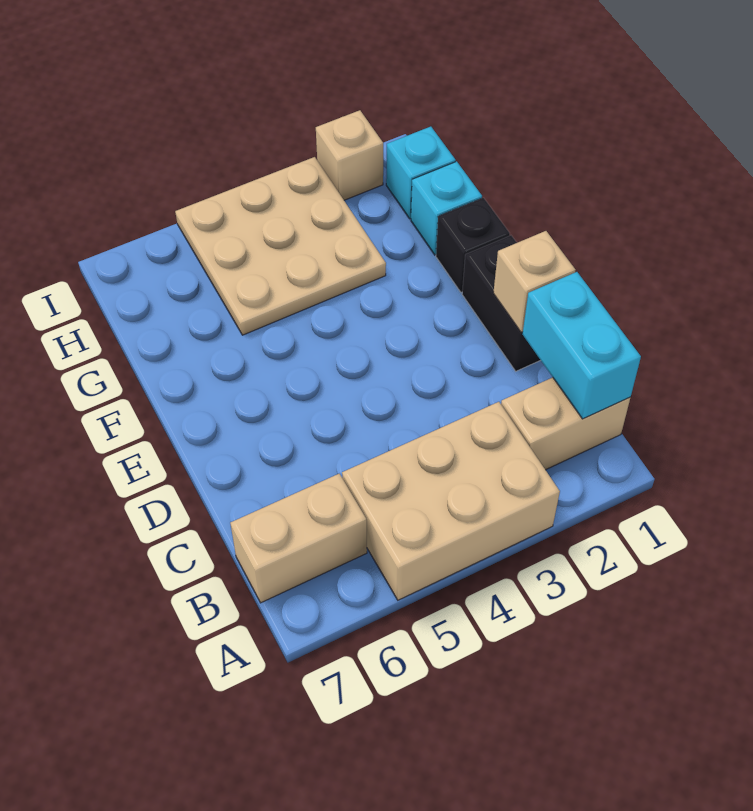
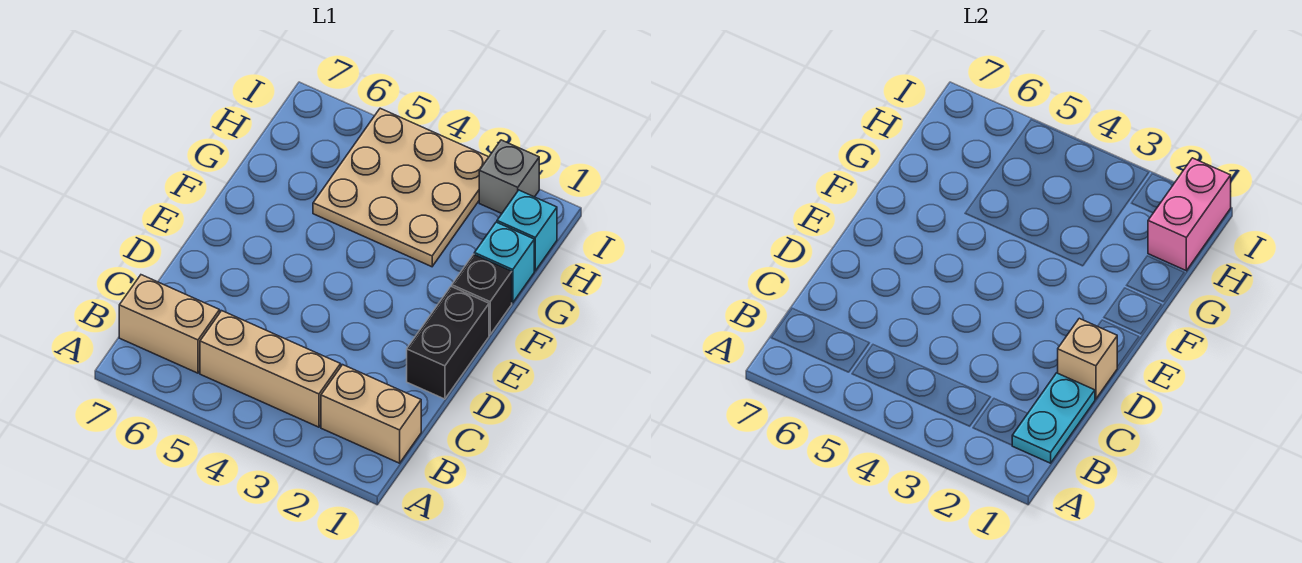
tan brick A3:B5 level 1 -> tan brick B3:B5 level 1
cyan brick B1:C1 level 2 -> cyan plate B1:C1 level 2
none -> pink brick H1:I1 level 2
tan brick I2 level 1 -> grey brick I2 level 1

